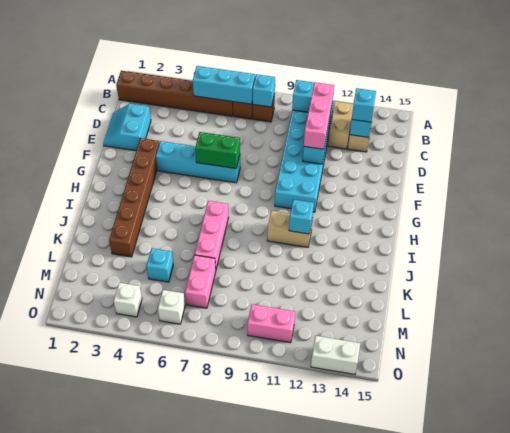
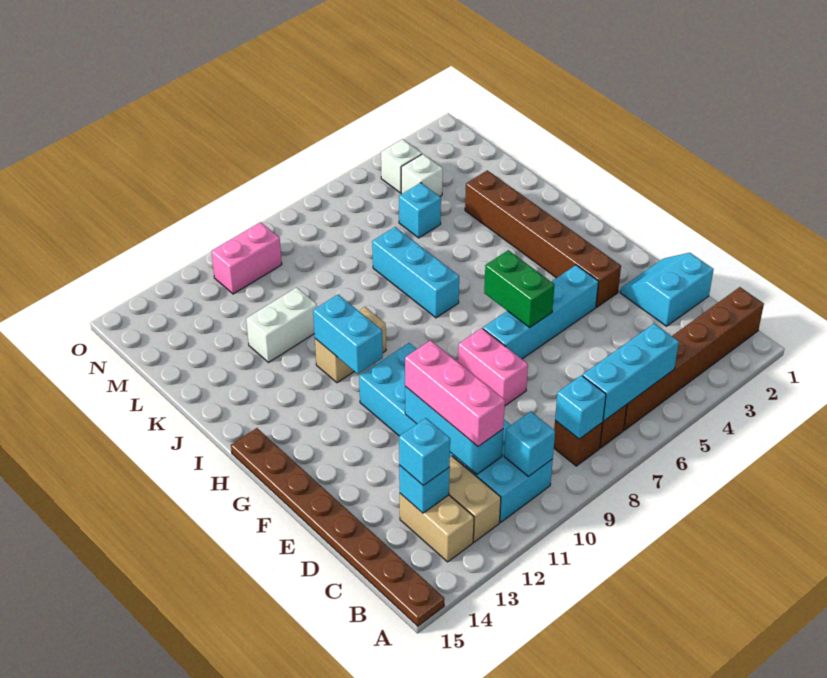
none -> brown plate A15:H15 level 1
cyan slope D1:E2 level 1 top 2 -> cyan slope D1:E2 level 1 top D
green brick F6:F7 level 2 -> green brick F6:G6 level 2
pink brick I7:K7 level 1 -> cyan brick I7:K7 level 1
cyan brick I11 level 2 -> cyan brick H11:I11 level 2
pink brick L7:M7 level 1 -> pink brick E8:F8 level 1
white brick N6 level 1 -> white brick M4 level 1
white brick O13:O14 level 1 -> white brick K11:K12 level 1

